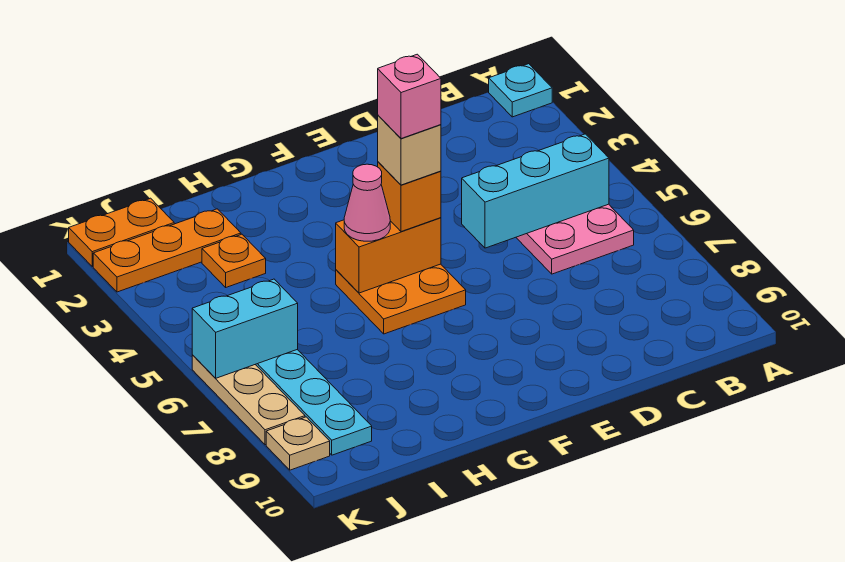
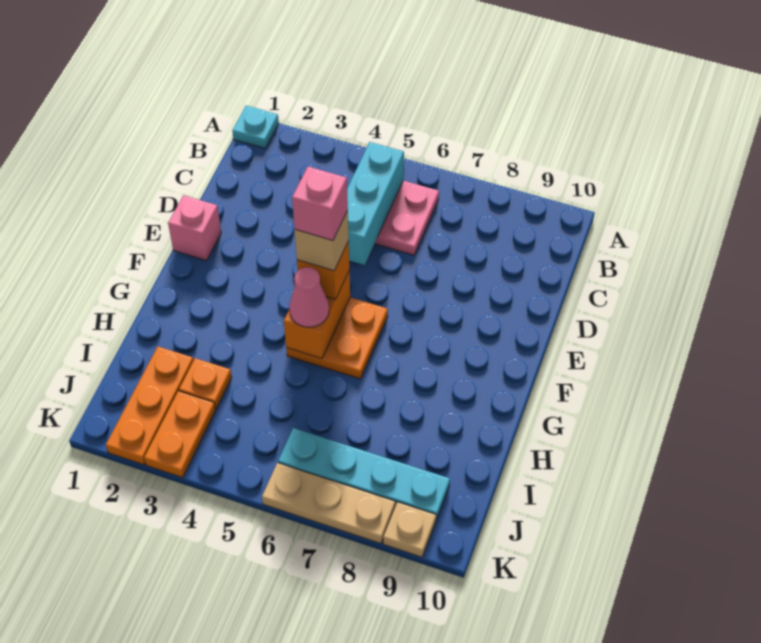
none -> pink brick E1 level 1
orange plate J1:K1 level 1 -> orange plate J3:K3 level 1
cyan brick J6:K6 level 2 -> none

